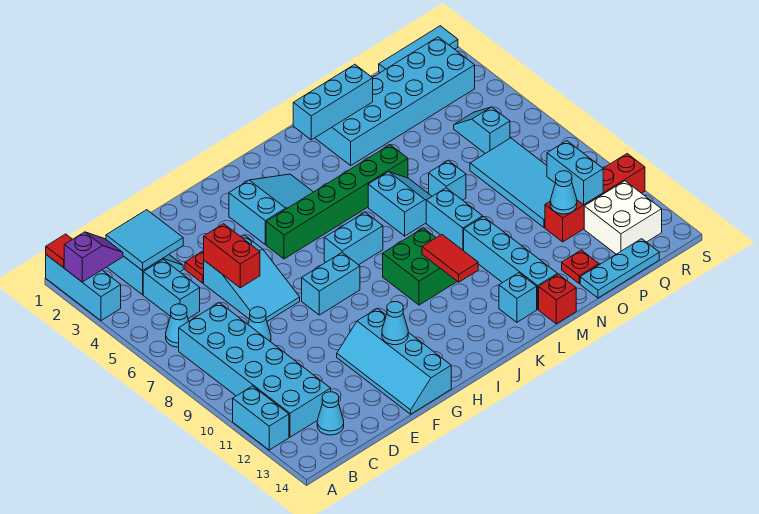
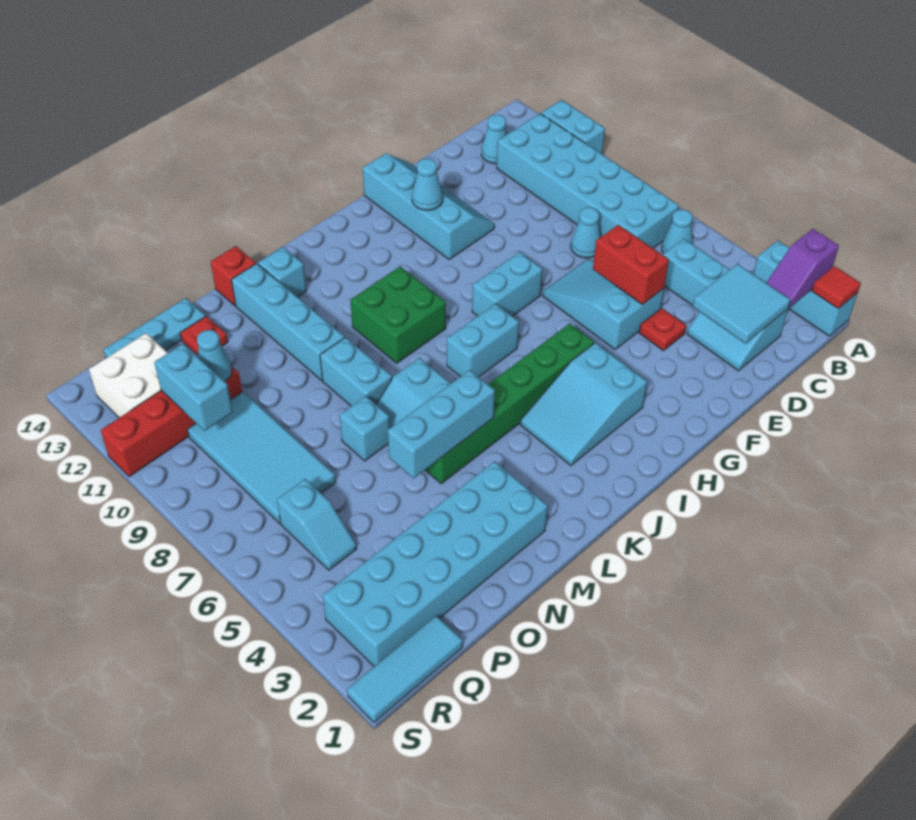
red tile K10:K11 level 2 -> none
cyan brick L2:N2 level 2 -> cyan brick L5:N5 level 2

